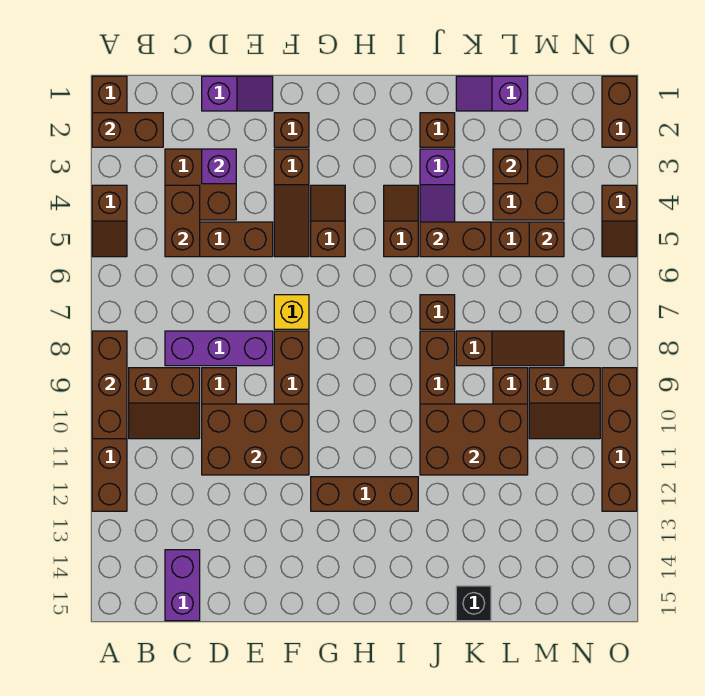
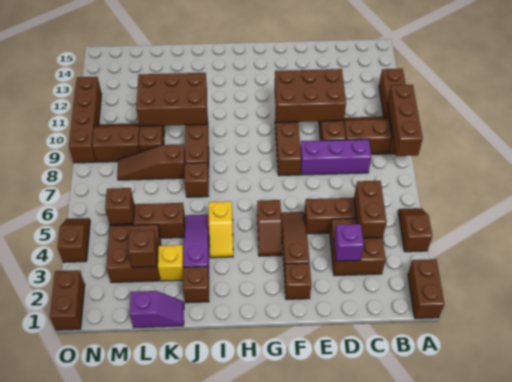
brown brick A2:B2 level 2 -> none
purple brick C14:C15 level 1 -> none
purple slope D1:E1 level 1 top D -> none
yellow brick F7 level 1 -> yellow brick K3 level 1
brown brick G12:I12 level 1 -> none
brown slope I4:I5 level 1 top 5 -> yellow slope I4:I5 level 1 top 5
brown brick J5:K5 level 2 -> none
black brick K15 level 1 -> none

